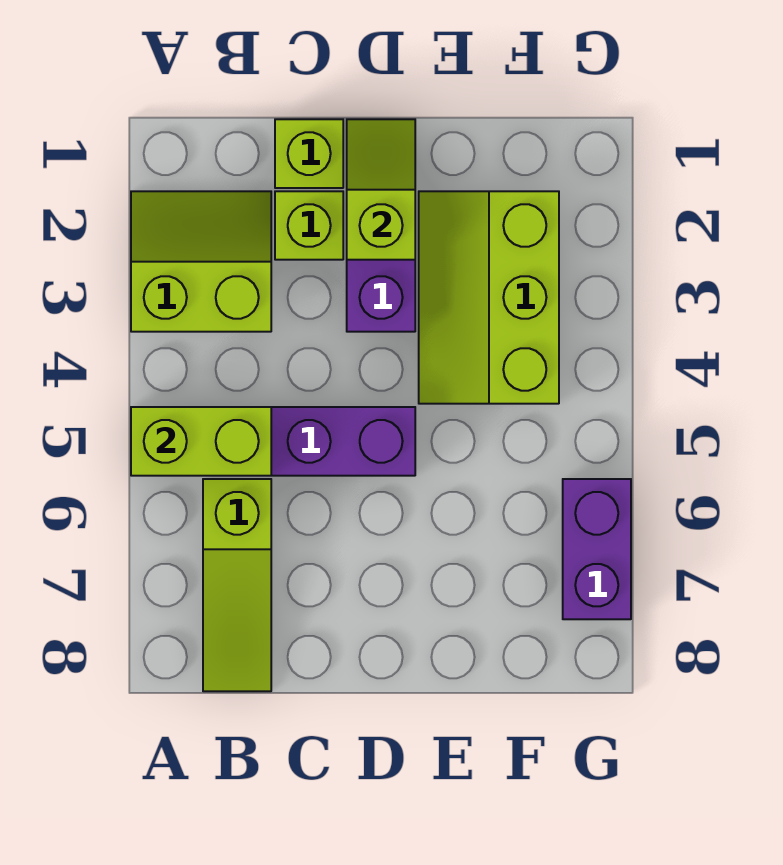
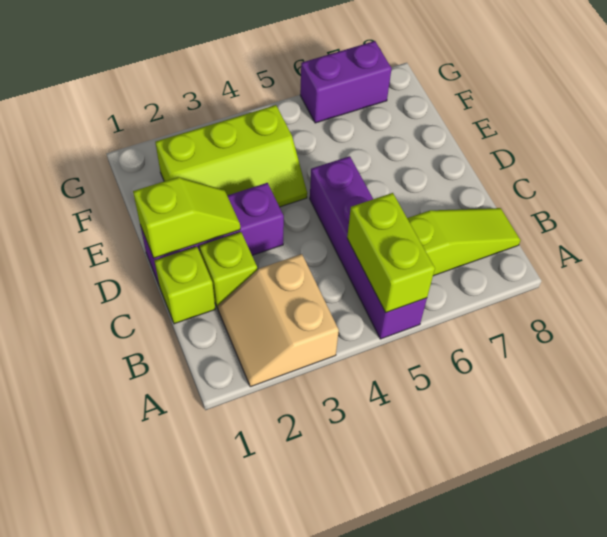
lime slope A2:B3 level 1 top 3 -> tan slope A2:B3 level 1 top 3
lime slope D1:D2 level 2 top 2 -> lime slope D1:D2 level 2 top 1

